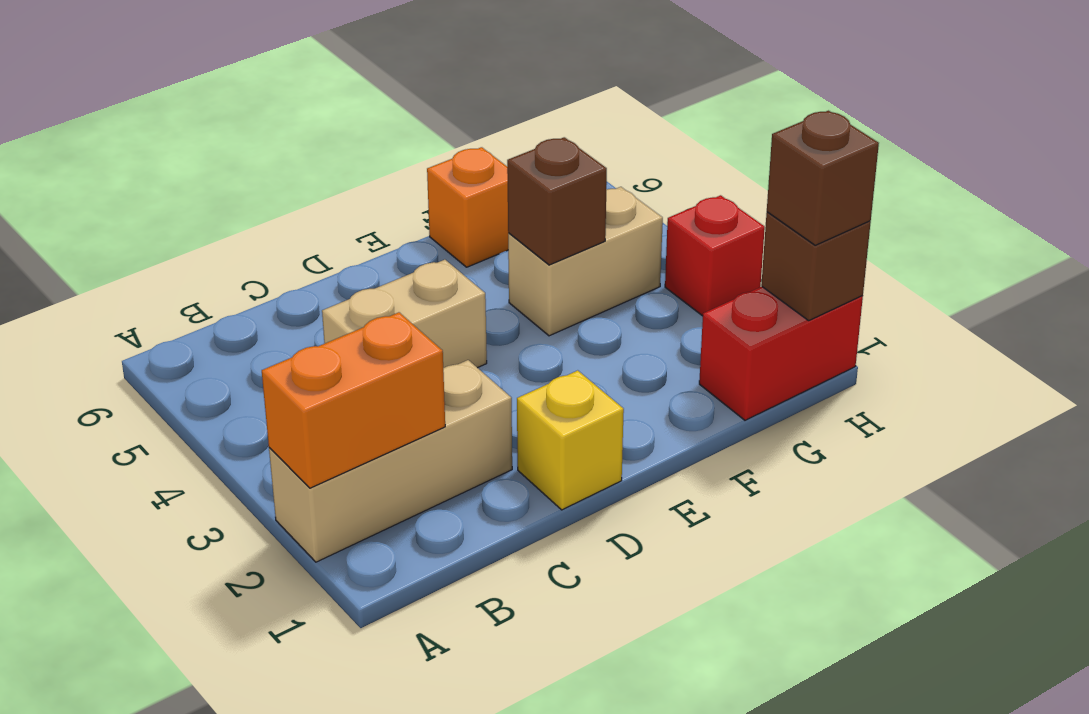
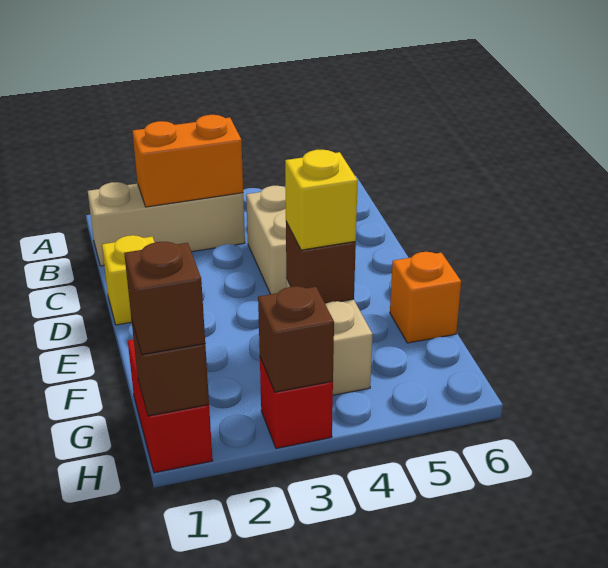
tan brick A2:C2 level 1 -> tan brick B1:B3 level 1
orange brick A2:B2 level 2 -> orange brick B2:B3 level 2
none -> yellow brick F4 level 3
none -> brown brick H3 level 2

